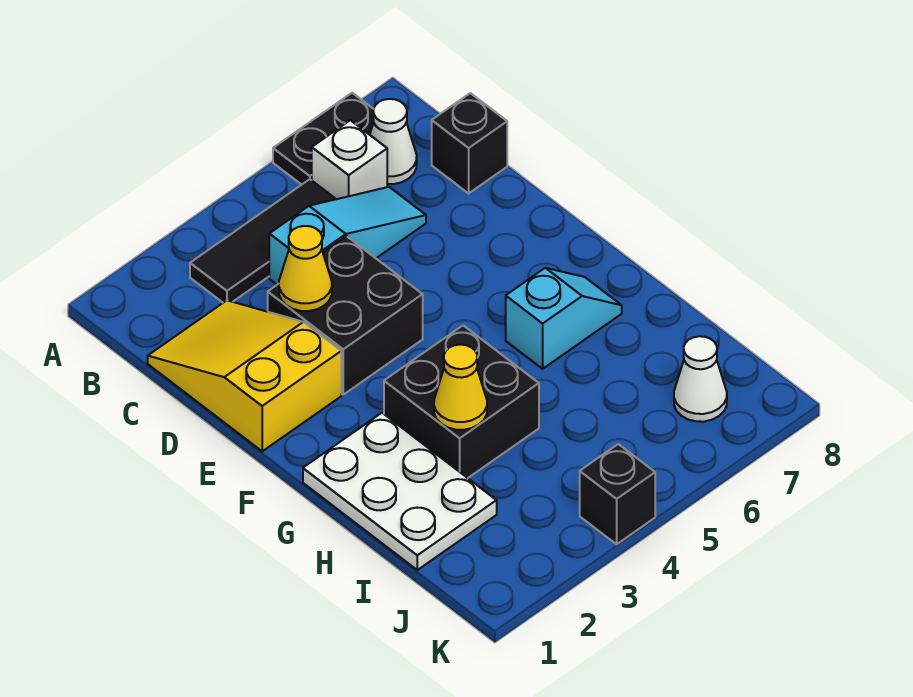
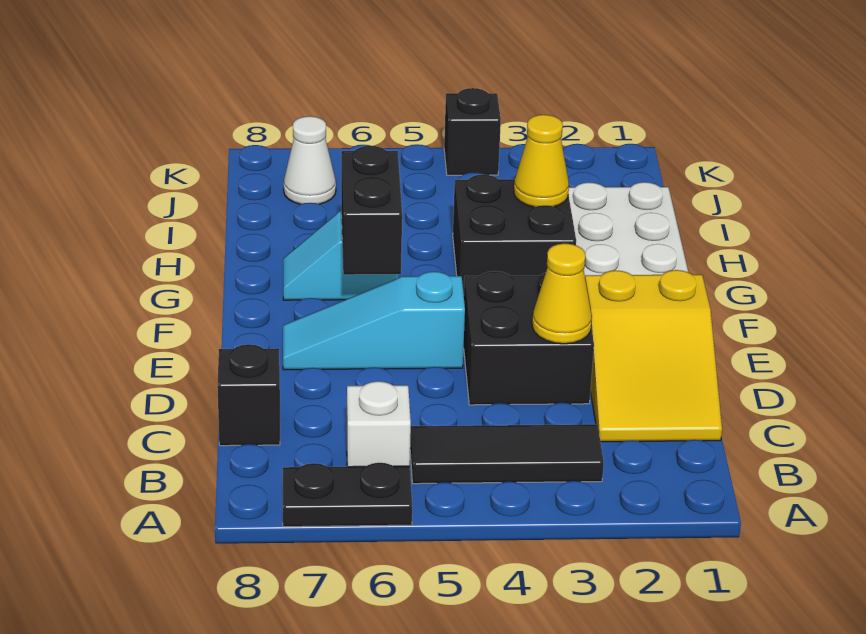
white cone B7 level 1 -> none
cyan slope C4:C6 level 1 top 4 -> cyan slope E5:E7 level 1 top 5
none -> black brick F6:G6 level 2

